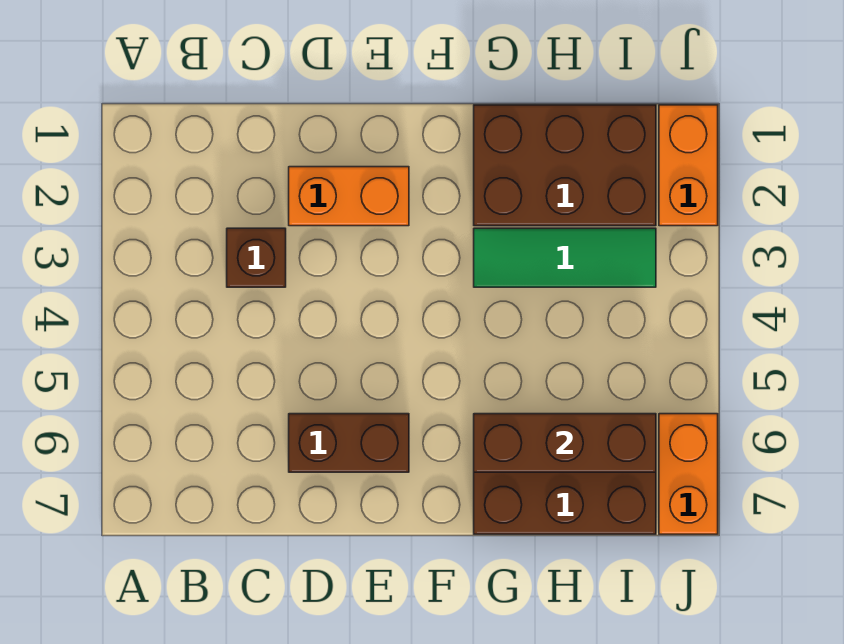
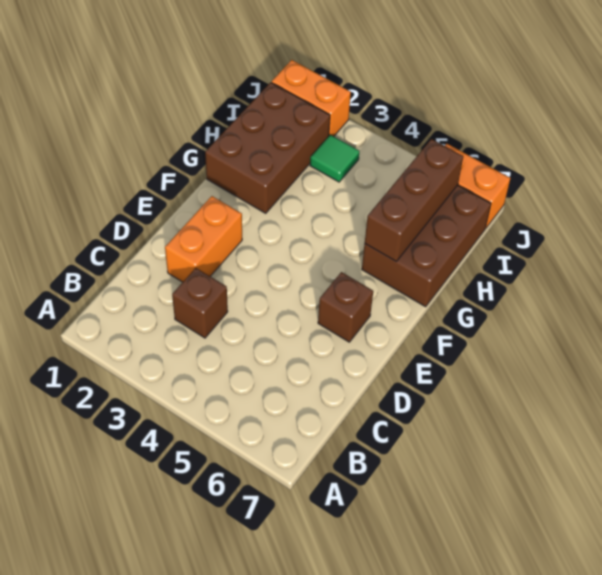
brown brick D6:E6 level 1 -> brown brick E6 level 1
green tile G3:I3 level 1 -> green tile I3 level 1

